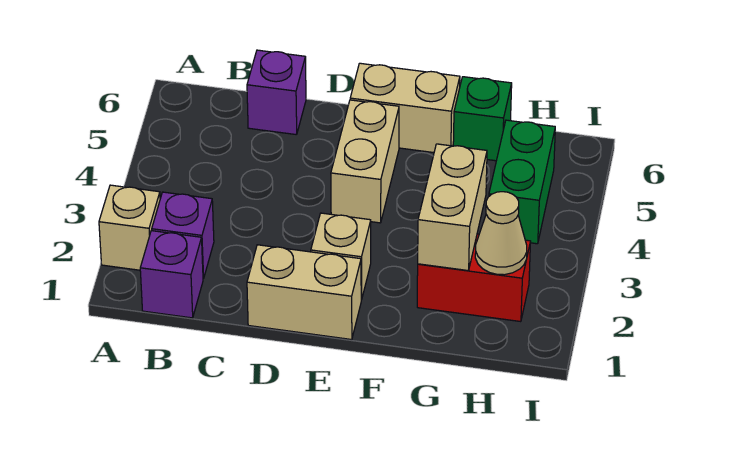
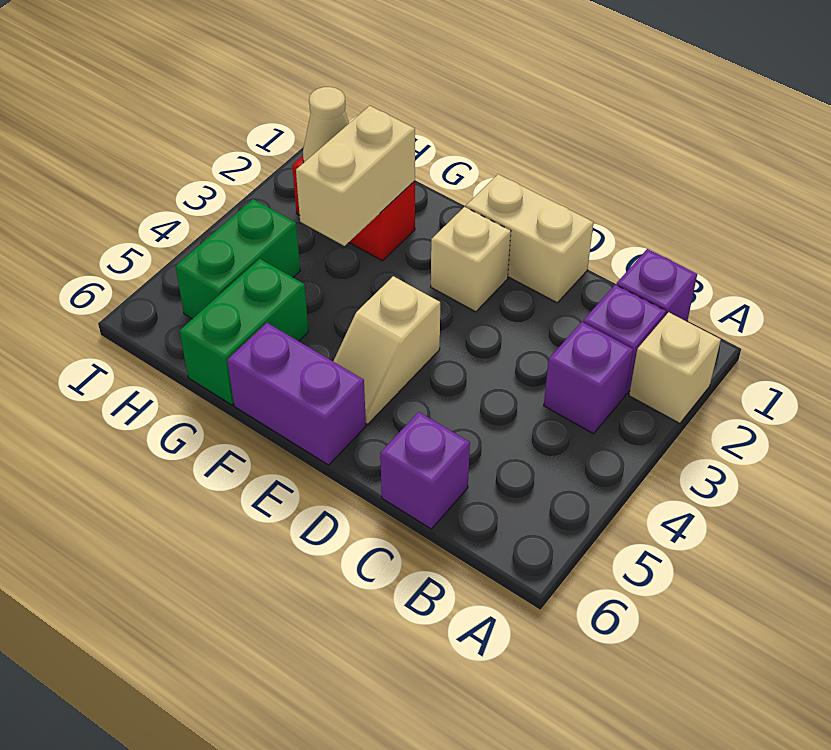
none -> purple brick B3 level 1
tan brick E4:E5 level 1 -> tan slope E4:E5 level 1 top 4
tan brick E6:F6 level 1 -> purple brick E6:F6 level 1
green brick G6 level 1 -> green brick G5:G6 level 1

